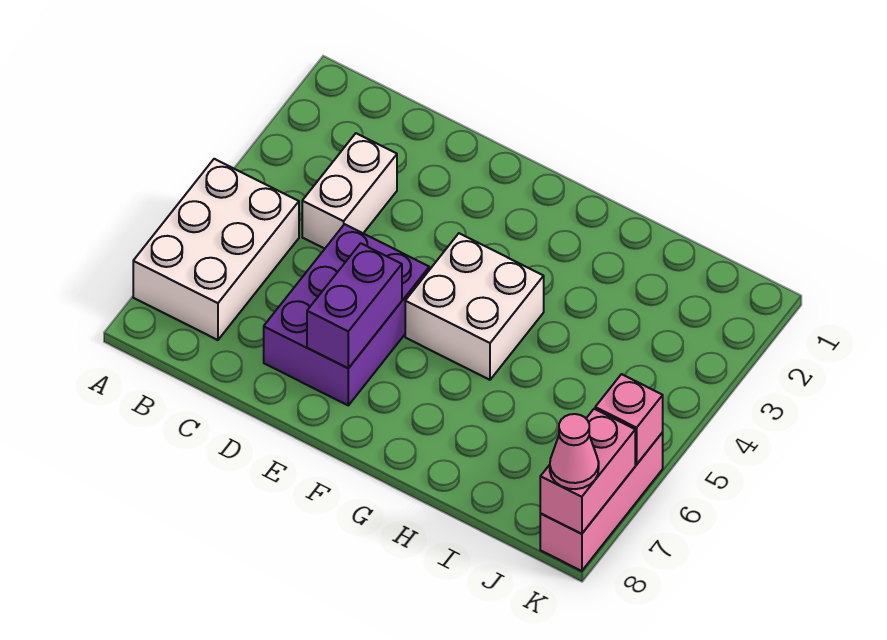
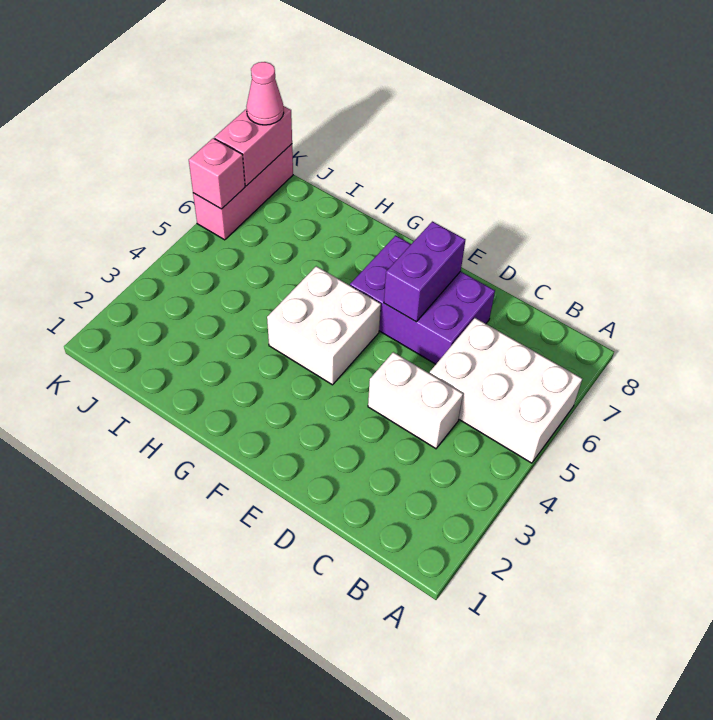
white brick A5:B7 level 1 -> white brick A5:C6 level 1
white brick C3:C4 level 1 -> white brick C4:D4 level 1
purple brick D5:E7 level 1 -> purple brick D6:F7 level 1

